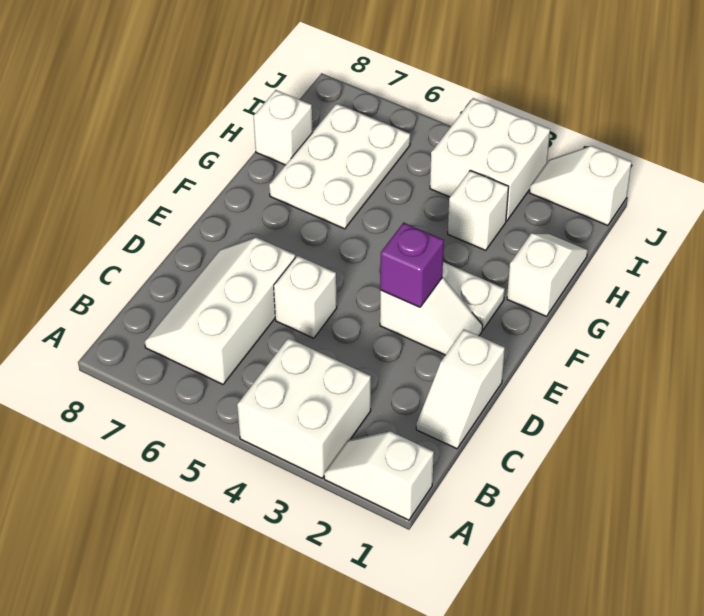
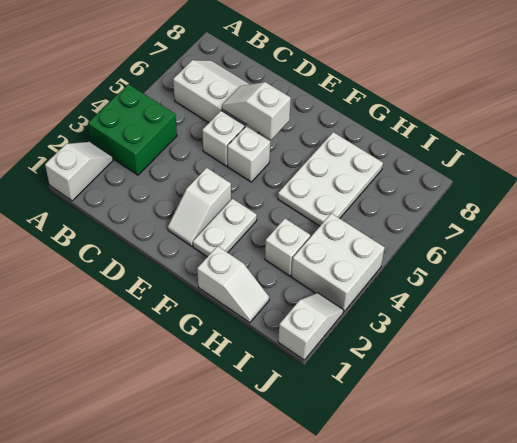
white brick A3:B4 level 1 -> green brick A3:B4 level 1
white slope C1:D1 level 1 top D -> white slope D6:E6 level 2 top E
purple brick E3 level 2 -> none
white plate G6:I7 level 1 -> white plate G5:H7 level 1
white brick H8 level 1 -> white brick E5 level 1

